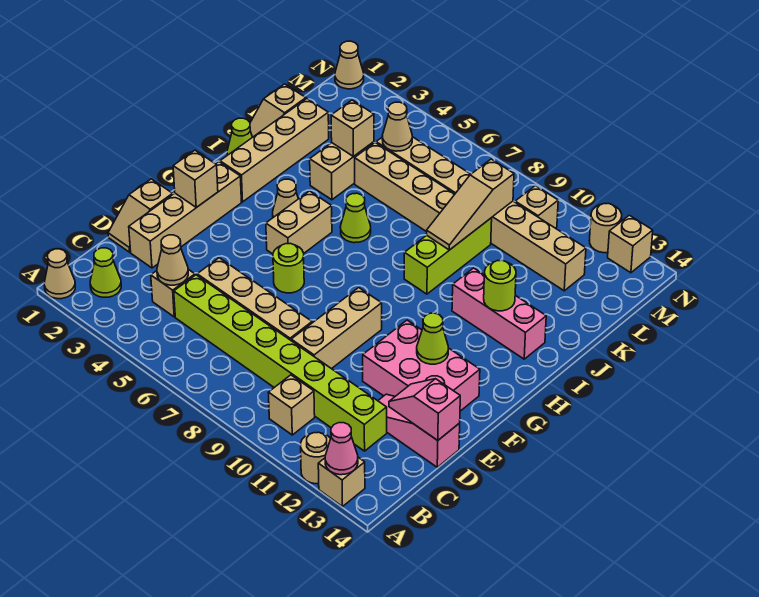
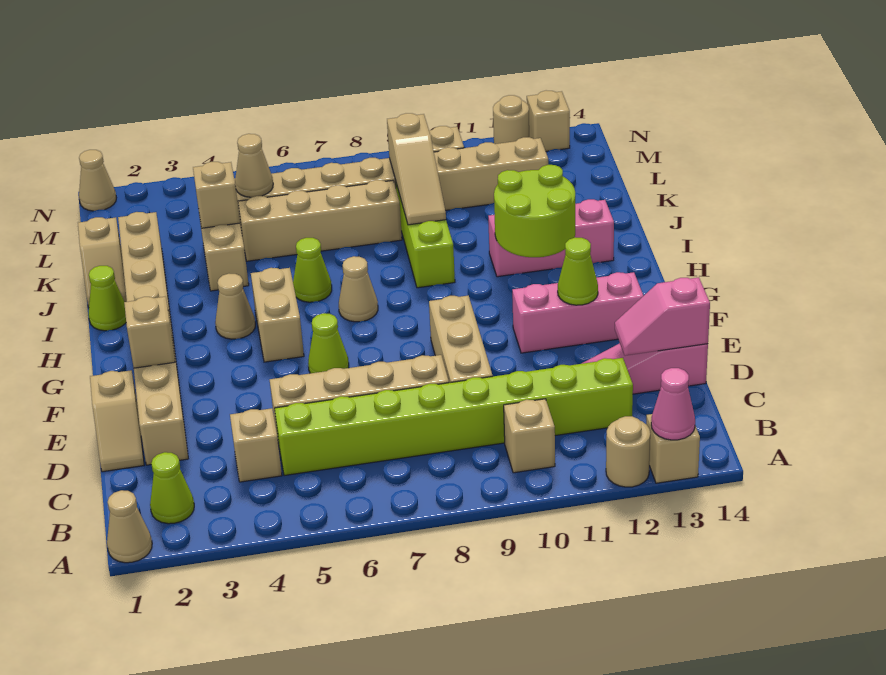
tan cone C4 level 2 -> tan cone H7 level 1
pink brick E11:F13 level 1 -> pink brick F11:F13 level 1
lime round brick F6 level 1 -> lime cone F6 level 1
lime round brick I12 level 2 -> lime round brick H11:I12 level 2

